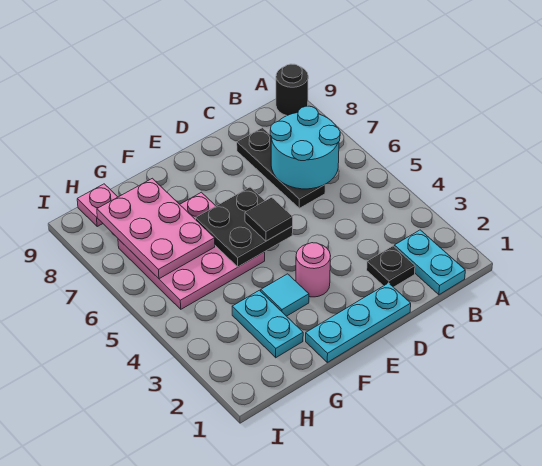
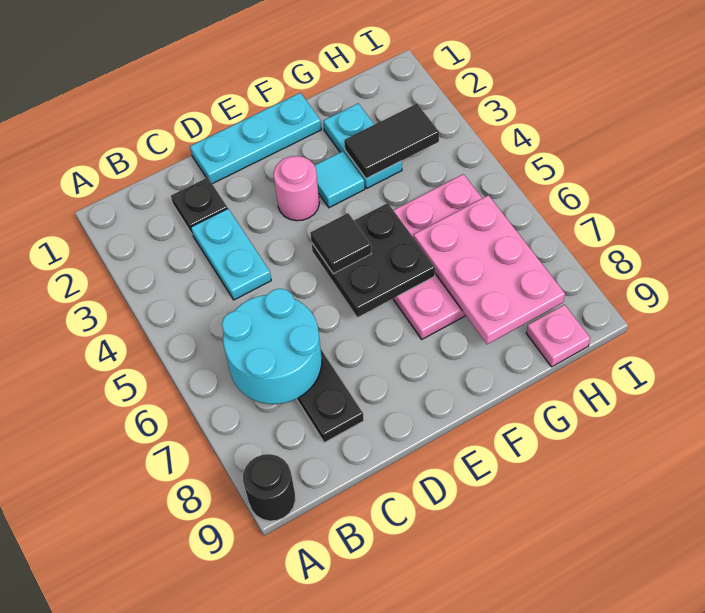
cyan plate B1:B2 level 1 -> cyan plate C3:C4 level 1
none -> black tile G3:H3 level 2

